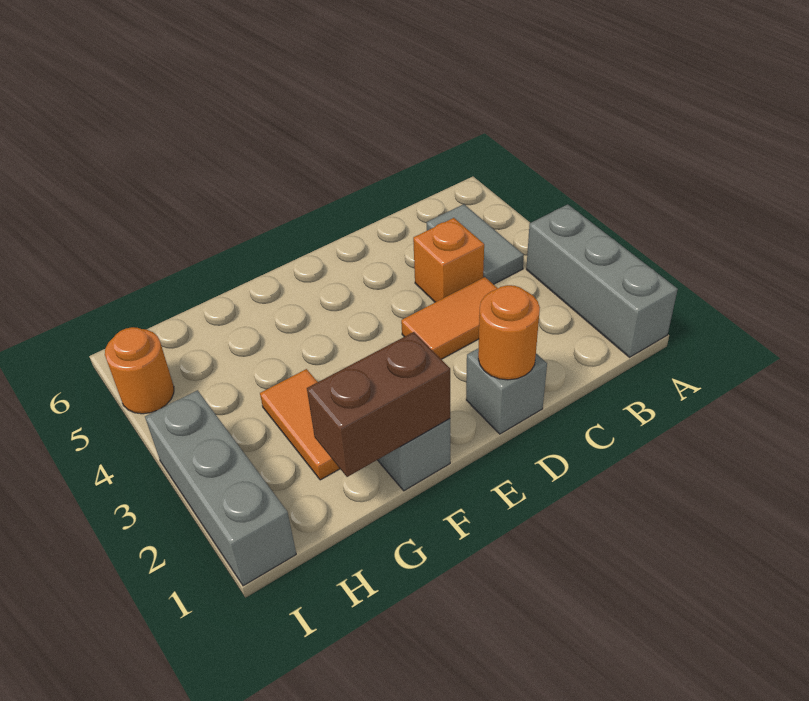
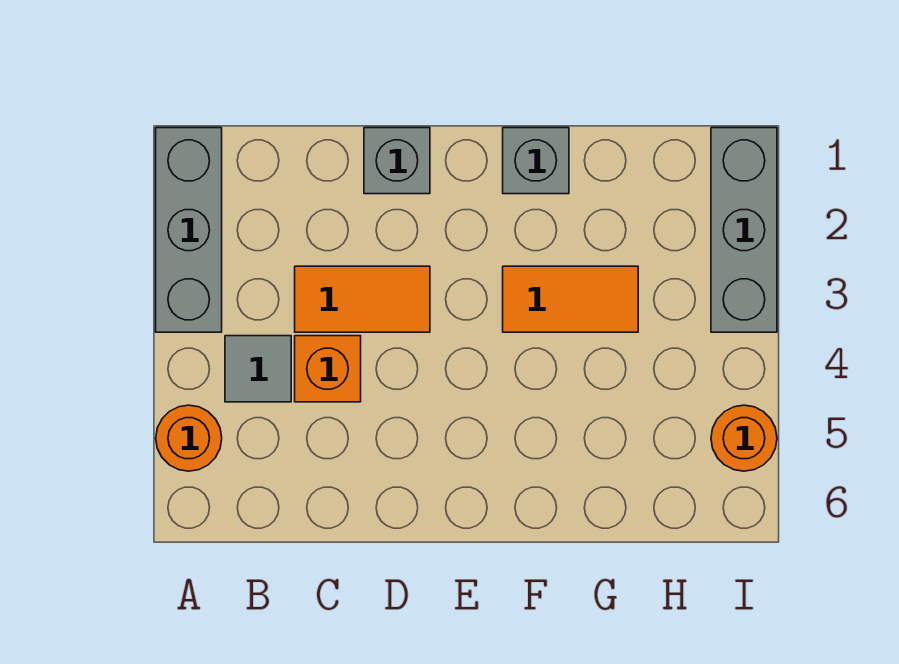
grey tile B4:B5 level 1 -> grey tile B4 level 1
orange round brick D1 level 2 -> orange round brick A5 level 1
brown brick F1:G1 level 2 -> none
orange tile G2:G3 level 1 -> orange tile F3:G3 level 1

